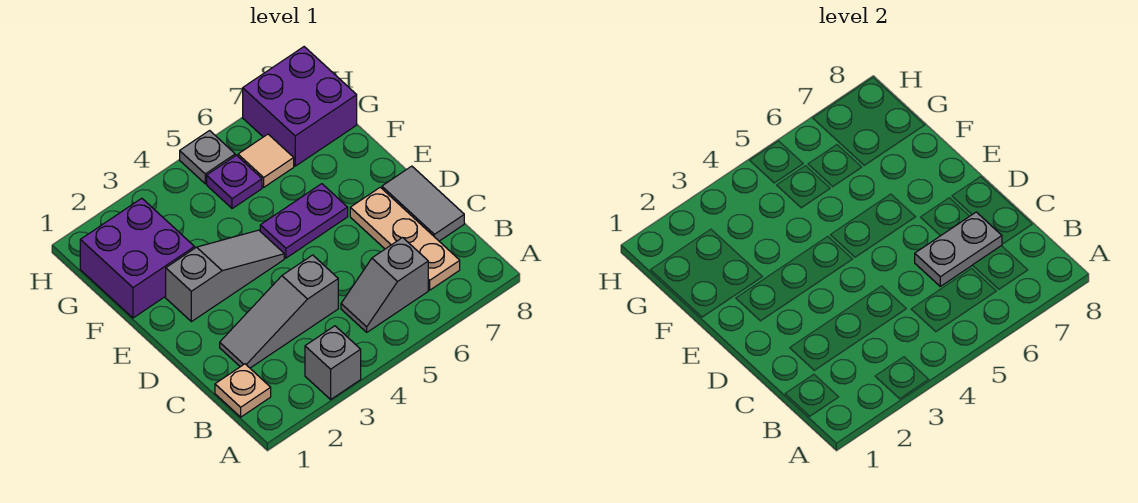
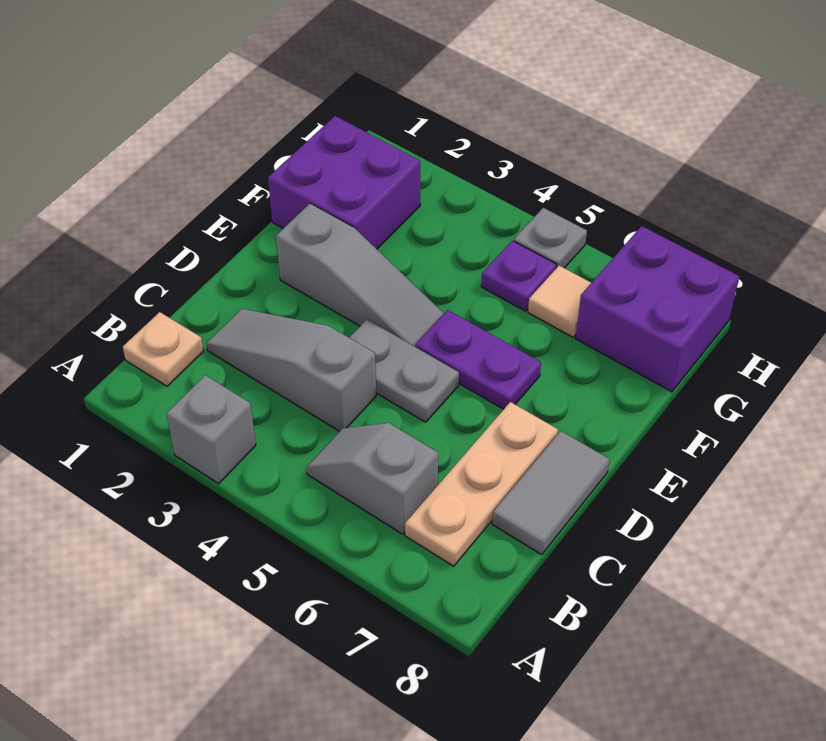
grey plate C6:C7 level 2 -> grey plate D4:D5 level 1

